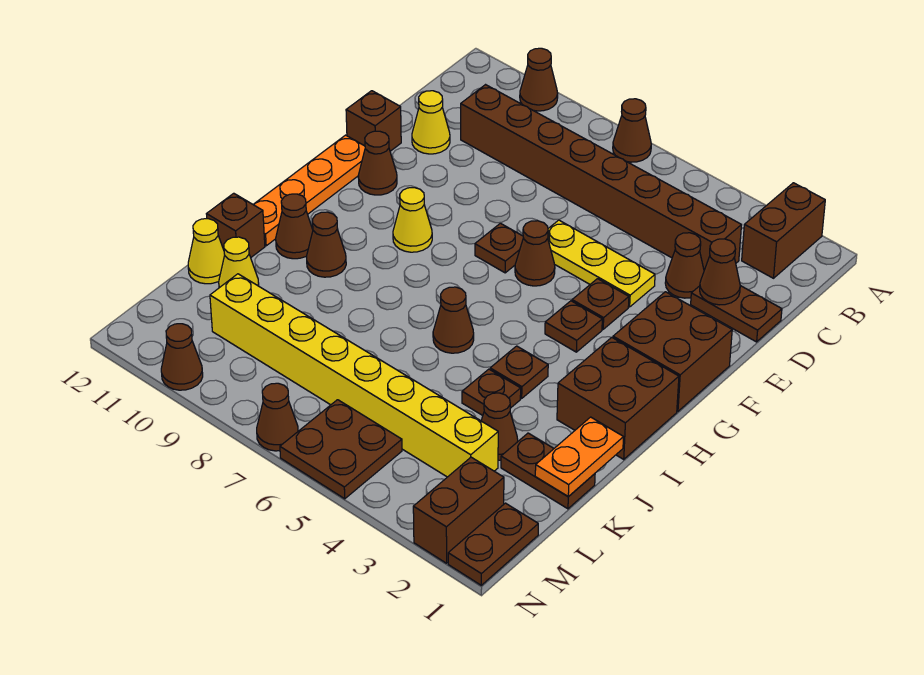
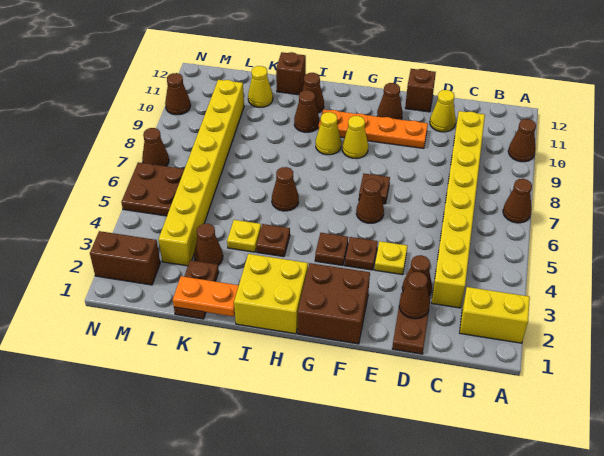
brown brick A2:B2 level 1 -> yellow brick A2:B2 level 1
brown brick C3:C10 level 1 -> yellow brick C3:C10 level 1
yellow plate E4:E6 level 1 -> yellow plate E4 level 1
orange plate F12:I12 level 1 -> orange plate E10:H10 level 1
brown brick H1:I2 level 1 -> yellow brick H1:I2 level 1
brown plate J4 level 1 -> yellow plate J4 level 1
yellow cone K12 level 1 -> yellow cone H9 level 1
brown plate M1:N1 level 1 -> none

